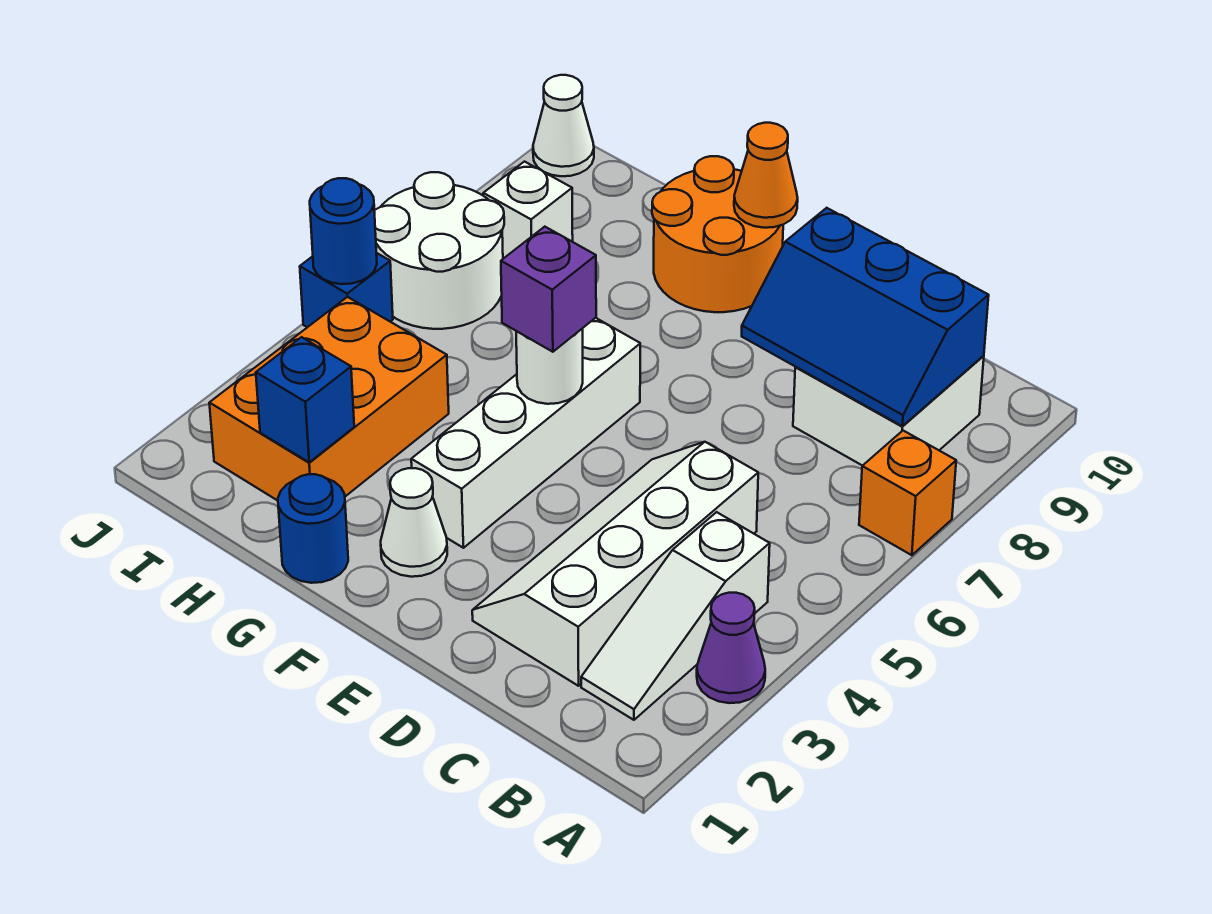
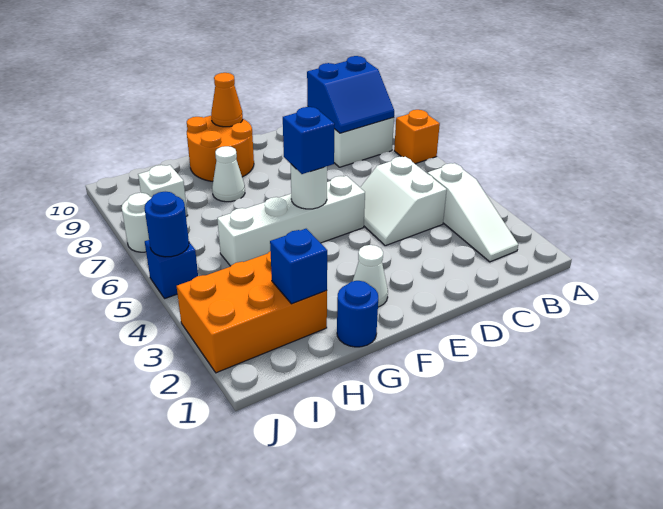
purple cone A3 level 1 -> none
blue slope B8:D9 level 2 top 9 -> blue slope B8:C9 level 2 top 9
white slope C2:D5 level 1 top C -> white slope C4:D5 level 1 top C
white brick F3:F6 level 1 -> white brick E5:H5 level 1
purple brick F5 level 3 -> blue brick F5 level 3
orange brick H2:I4 level 1 -> orange brick H2:J3 level 1
white round brick I6:J7 level 1 -> white round brick J7 level 1
white cone J10 level 1 -> white cone G8 level 1

